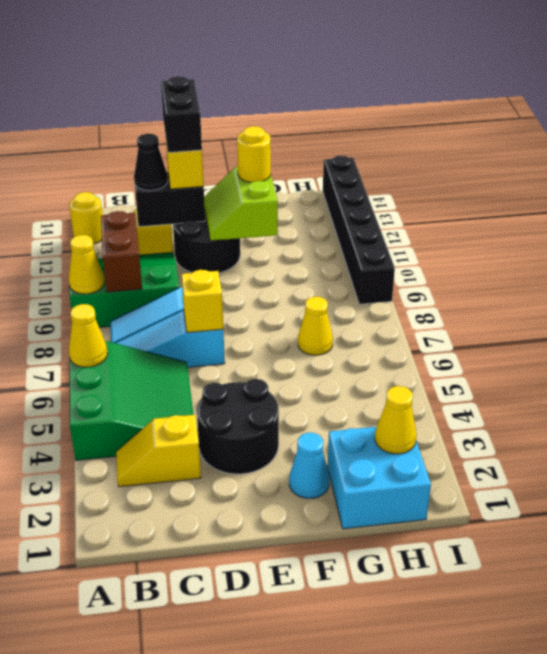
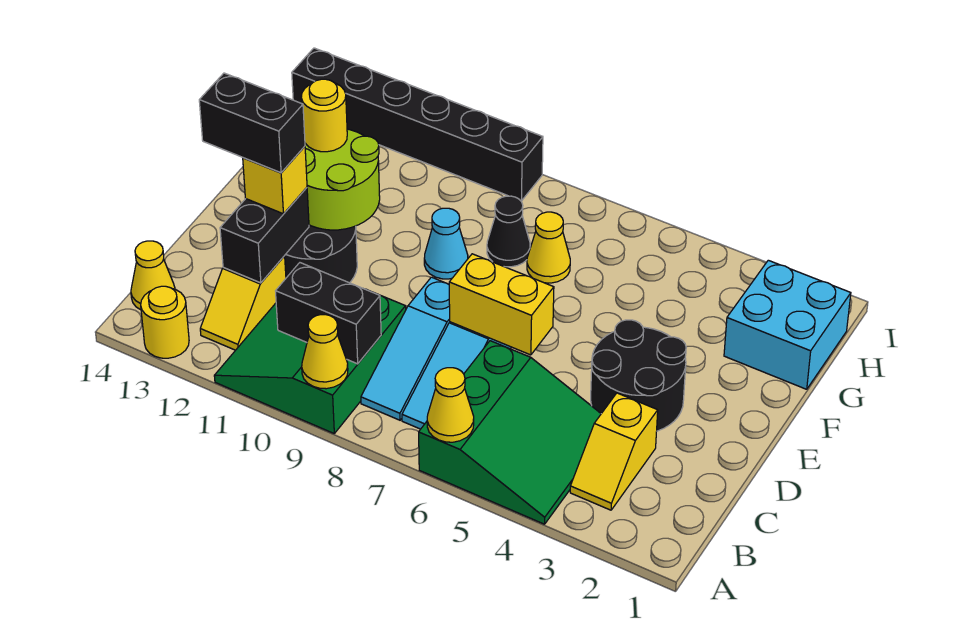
green slope A4:C6 level 1 top A -> green slope A4:C6 level 1 top 6
brown brick B9:B10 level 2 -> black brick B9:B10 level 2
black cone C12 level 3 -> black cone G8 level 1
yellow brick D7 level 2 -> yellow brick D6:D7 level 2
lime slope E11:F12 level 2 top F -> lime round brick E11:F12 level 2
cyan cone F2 level 1 -> cyan cone F9 level 1
yellow cone H2 level 2 -> yellow cone B14 level 1

